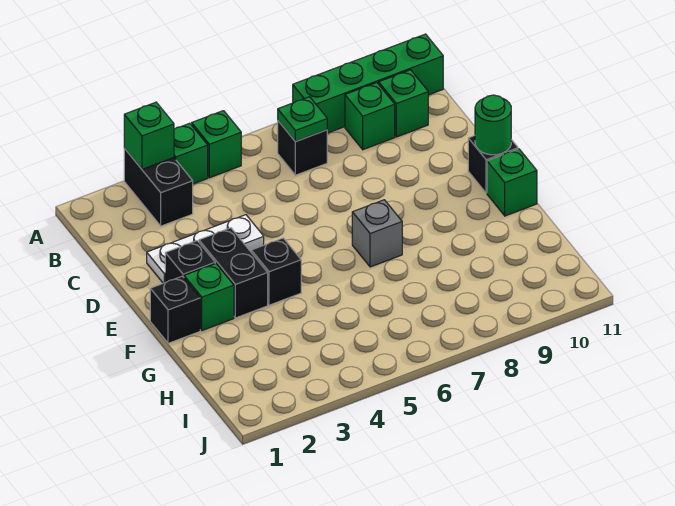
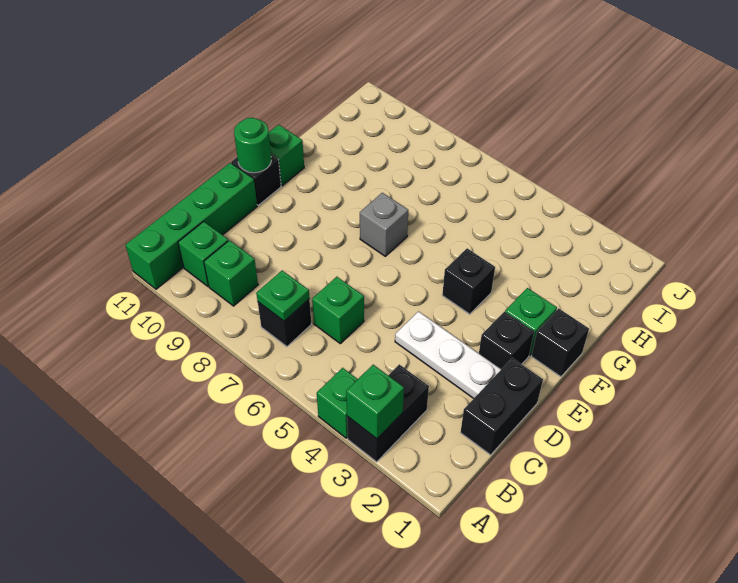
green brick A5 level 1 -> green brick C6 level 1
green brick A8:A11 level 1 -> green brick A11:D11 level 1
black brick E3:F3 level 1 -> black brick C1:D1 level 1

